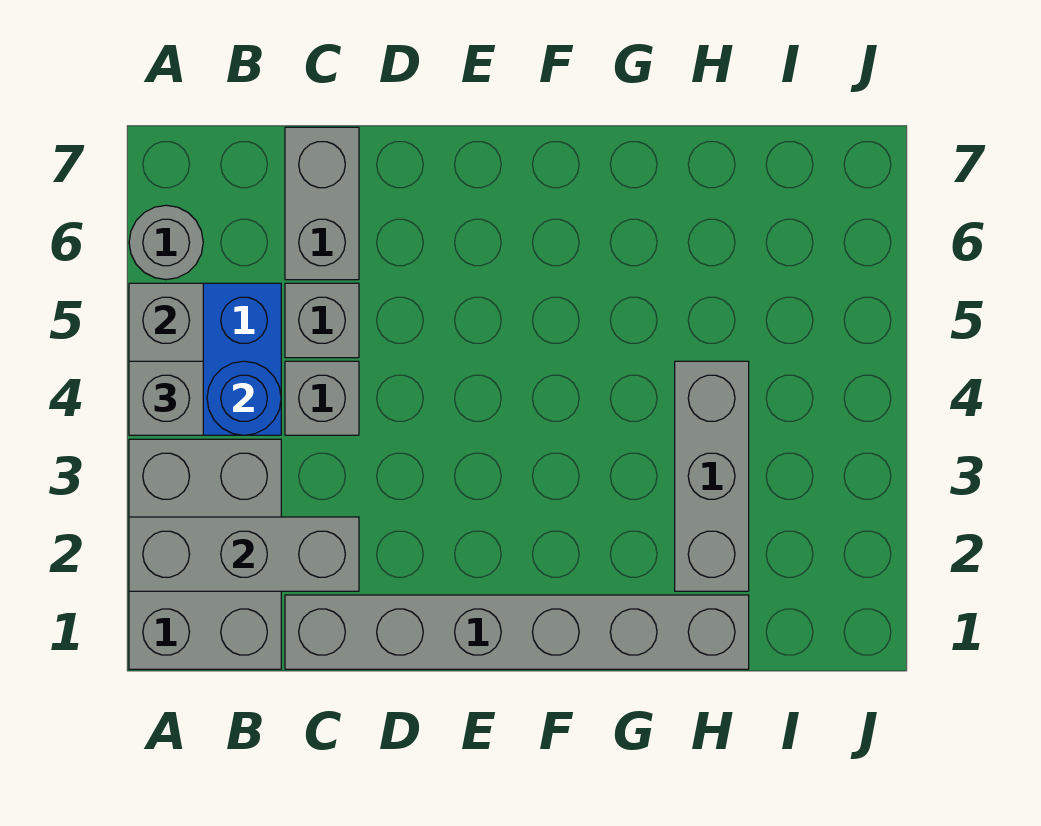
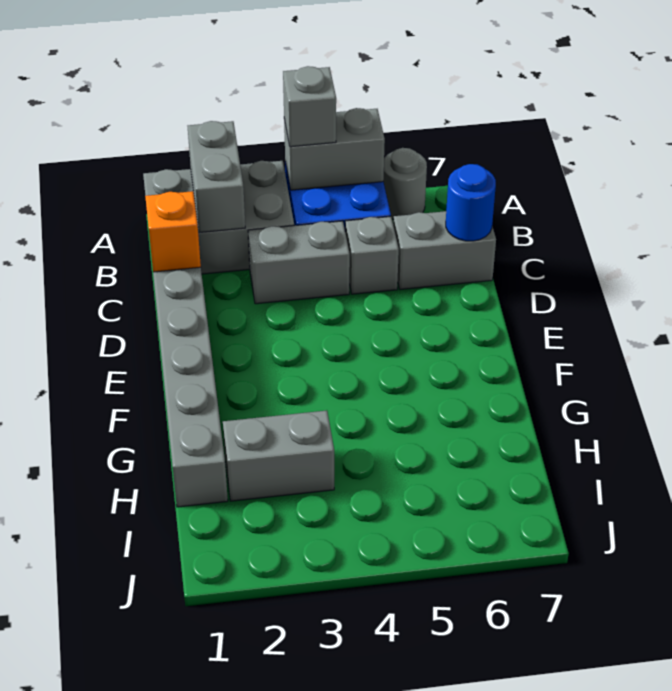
grey brick A2:C2 level 2 -> grey brick A2:B2 level 2
blue round brick B4 level 2 -> blue round brick C7 level 2
none -> orange brick C1 level 2
grey brick C4 level 1 -> grey brick C3:C4 level 1
grey brick H2:H4 level 1 -> grey brick H2:H3 level 1

